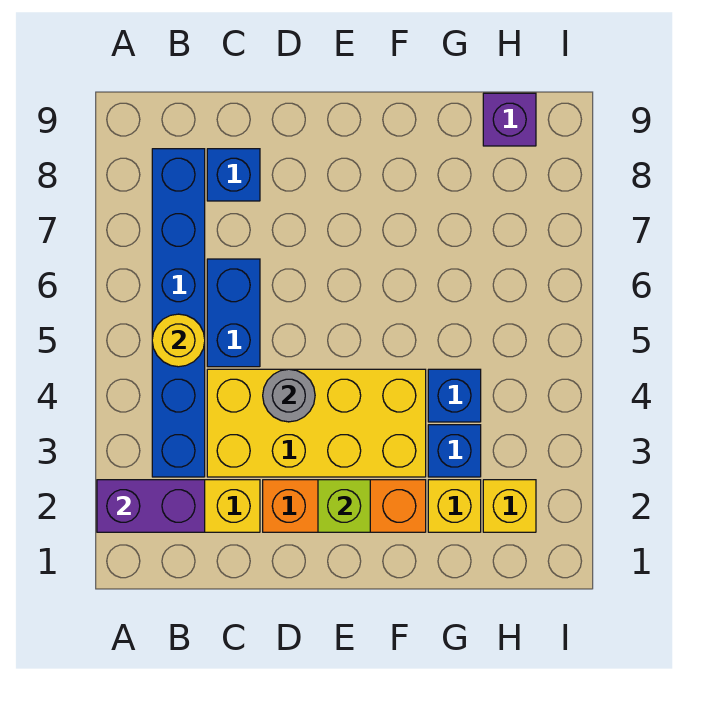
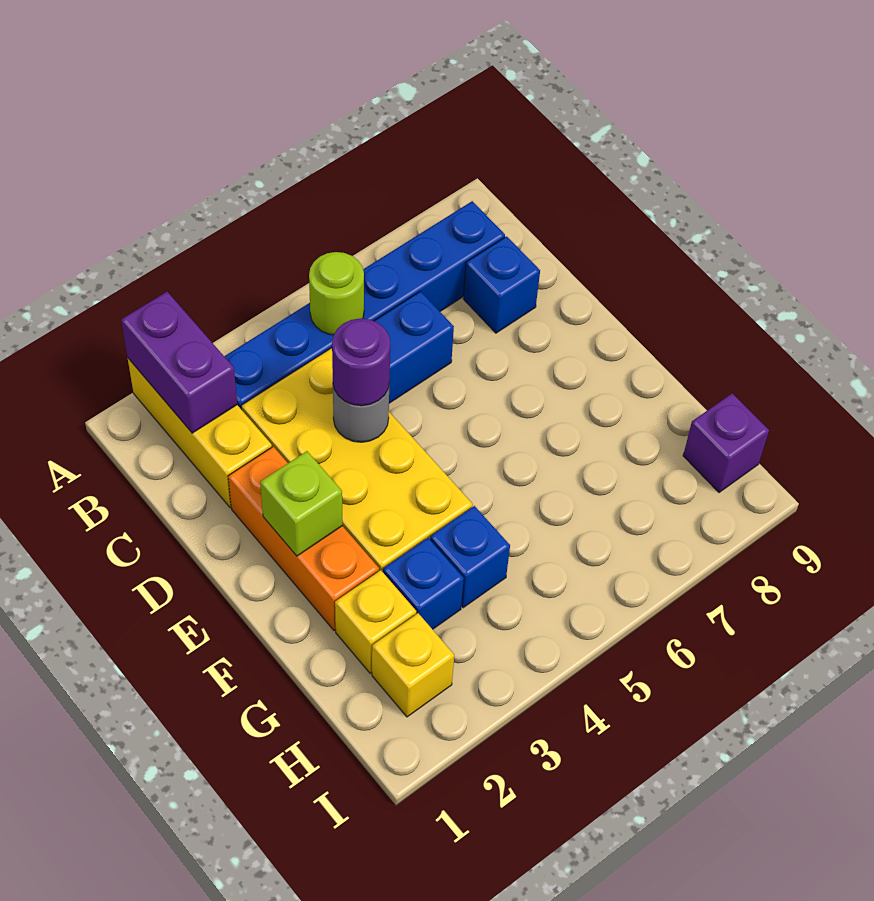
yellow round brick B5 level 2 -> lime round brick B5 level 2
none -> purple round brick D4 level 3

